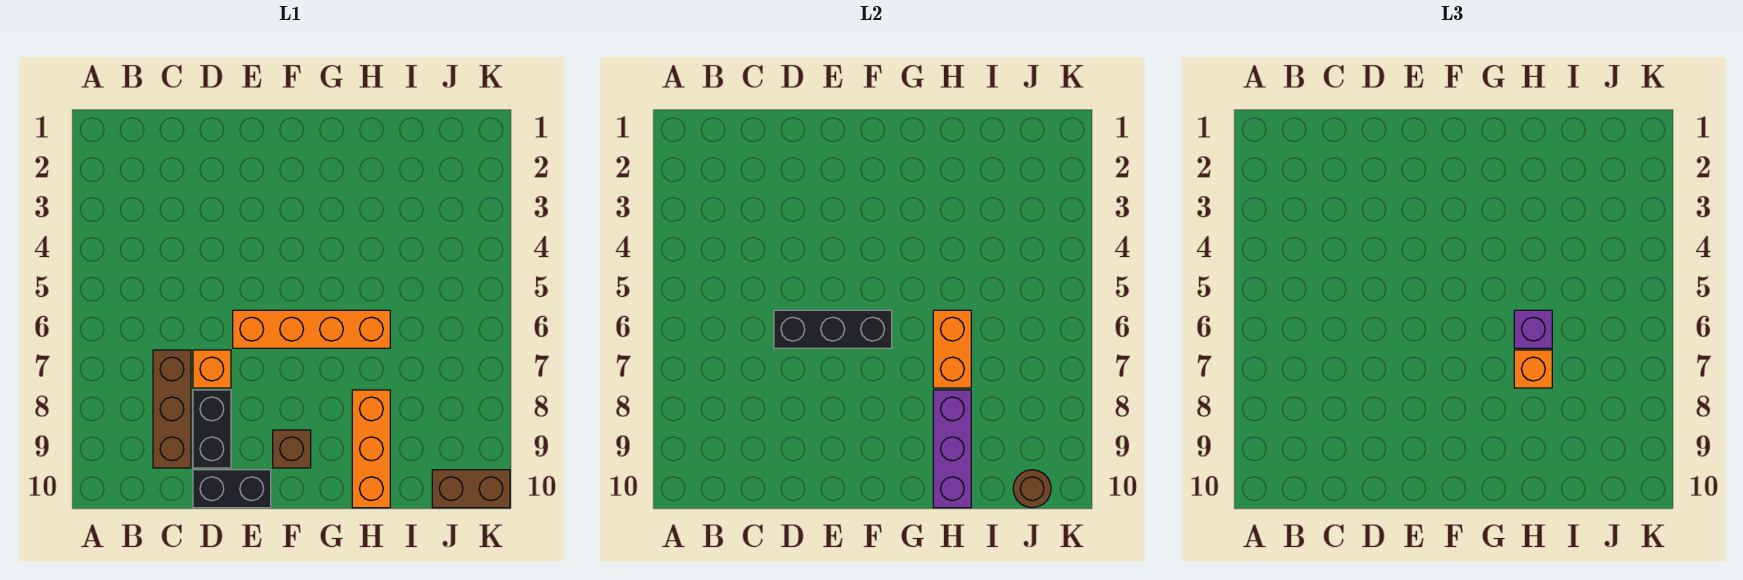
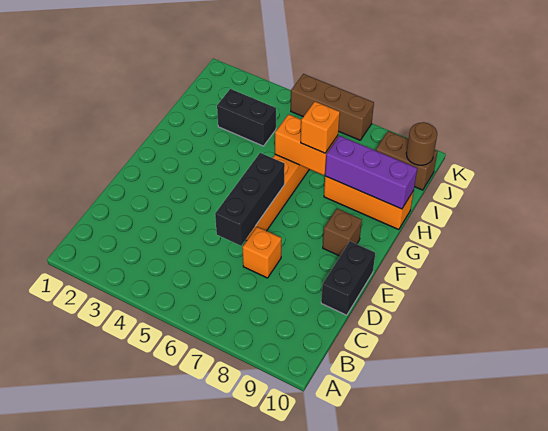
brown brick C7:C9 level 1 -> brown brick K5:K7 level 1
black brick D8:D9 level 1 -> black brick I3:I4 level 1
purple brick H6 level 3 -> none
brown brick J10:K10 level 1 -> brown brick J9:J10 level 1

